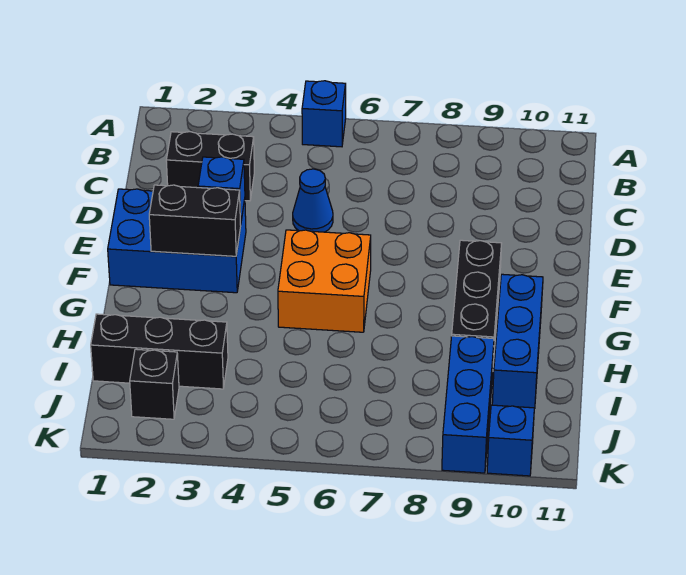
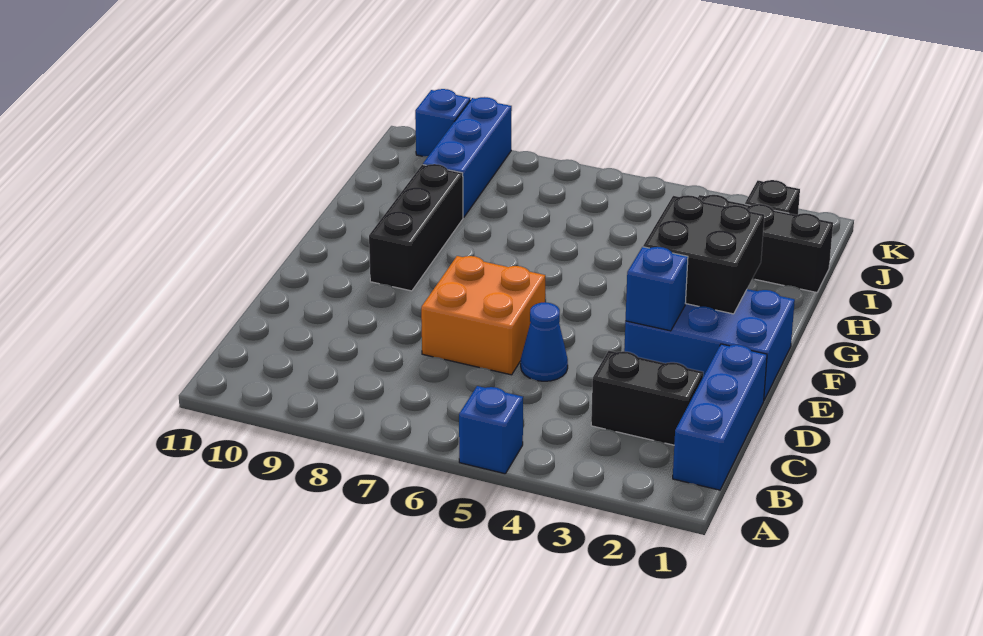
black brick F2:F3 level 2 -> black brick F2:G3 level 2
orange brick F5:G6 level 1 -> orange brick D6:E7 level 1
blue brick G10:I10 level 1 -> blue brick B1:D1 level 1

